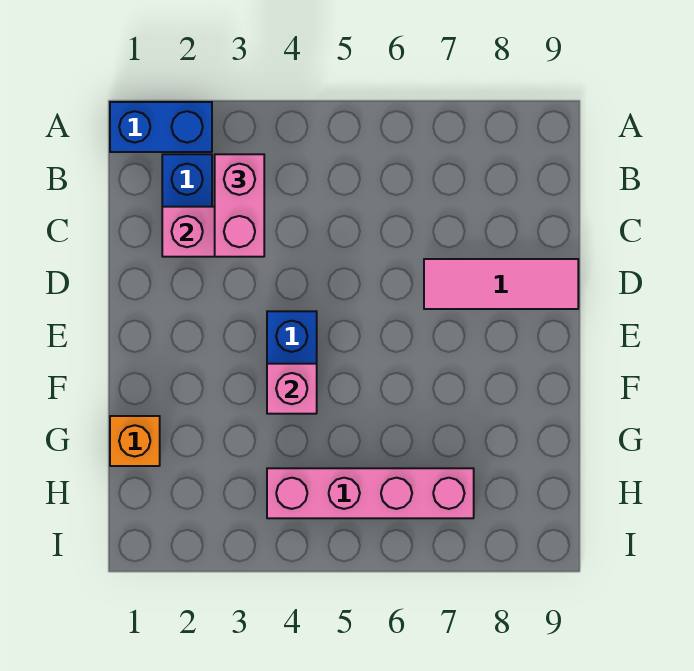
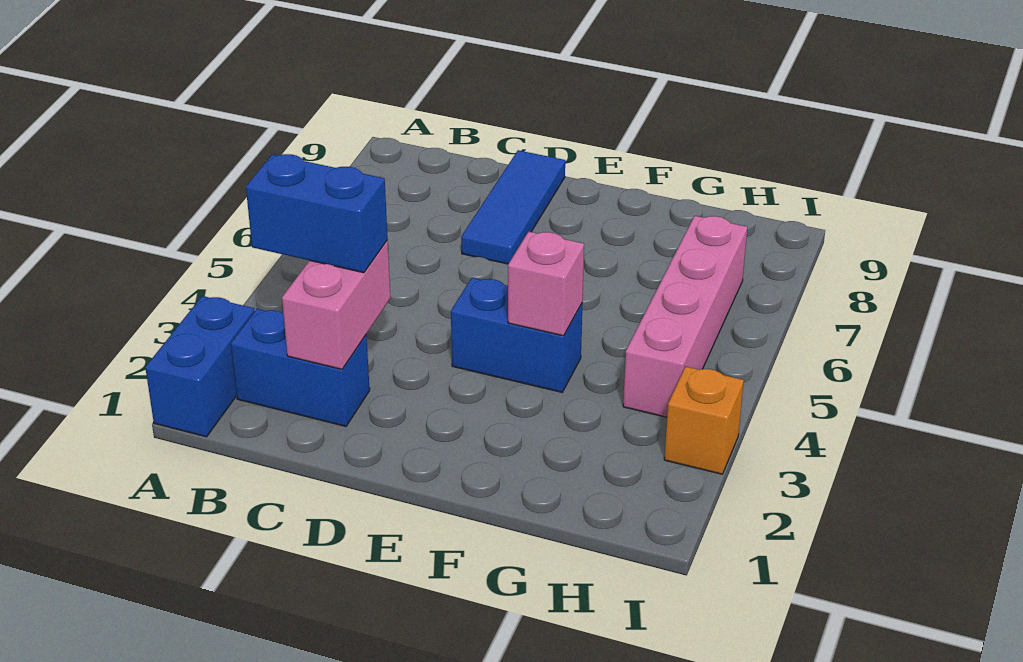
pink brick B3:C3 level 3 -> blue brick B3:C3 level 3
pink tile D7:D9 level 1 -> blue tile D7:D9 level 1
orange brick G1 level 1 -> orange brick I3 level 1

